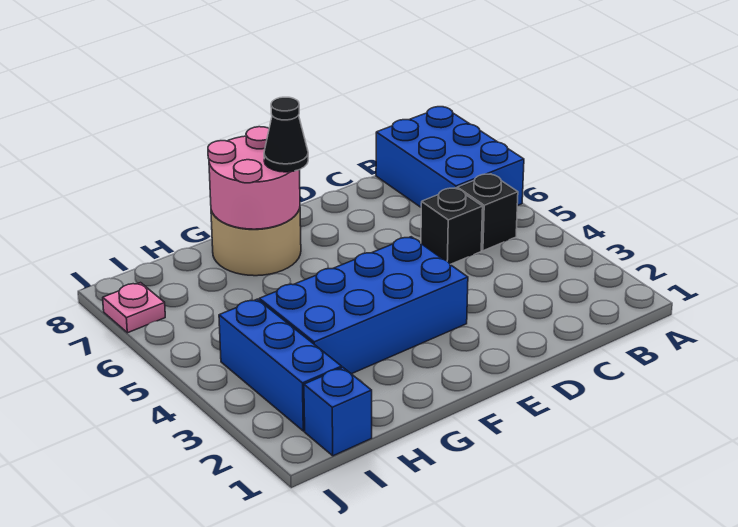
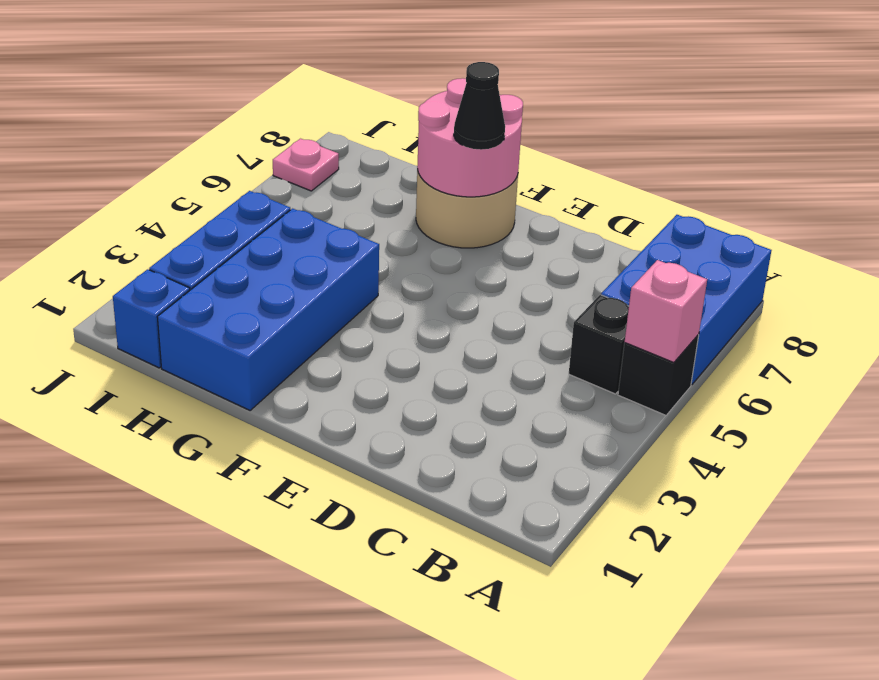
none -> pink brick A5 level 2
black brick C5 level 1 -> black brick A5 level 1
blue brick E3:H4 level 1 -> blue brick G1:H4 level 1

